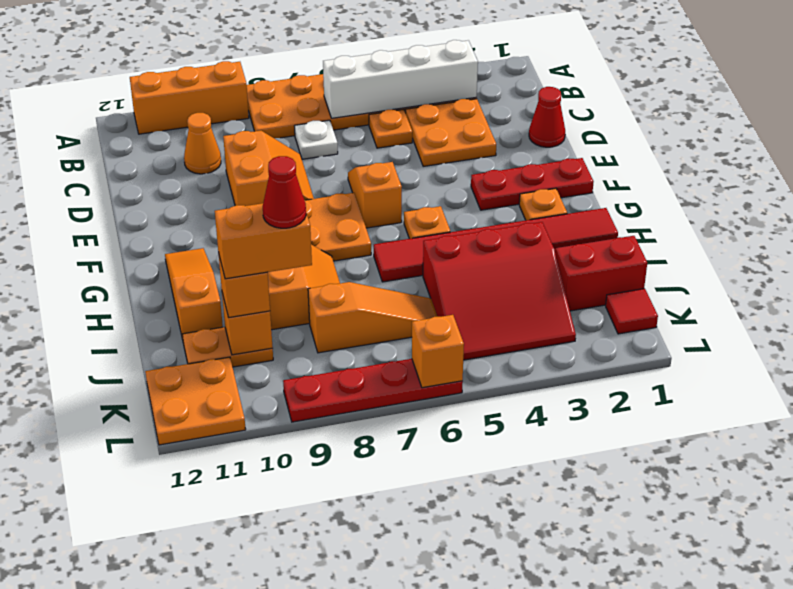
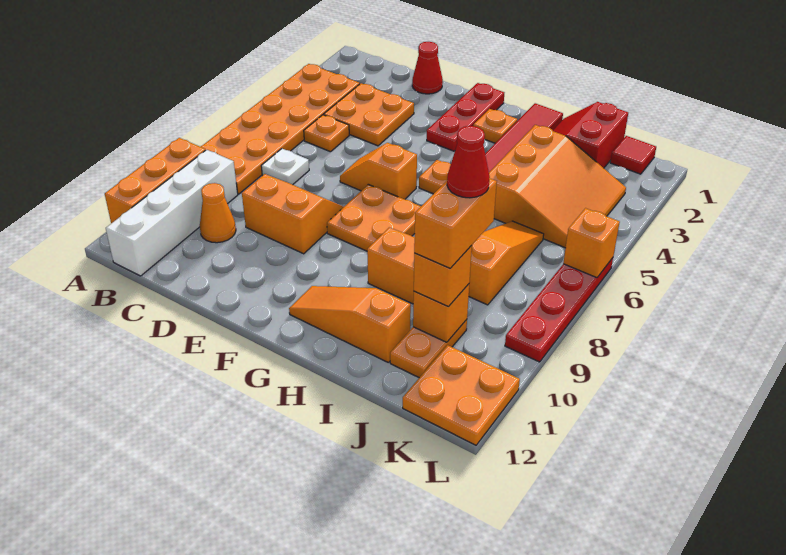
white brick B3:B6 level 2 -> white brick B9:B12 level 1
red slope I3:K5 level 1 top I -> orange slope I3:K5 level 1 top I

